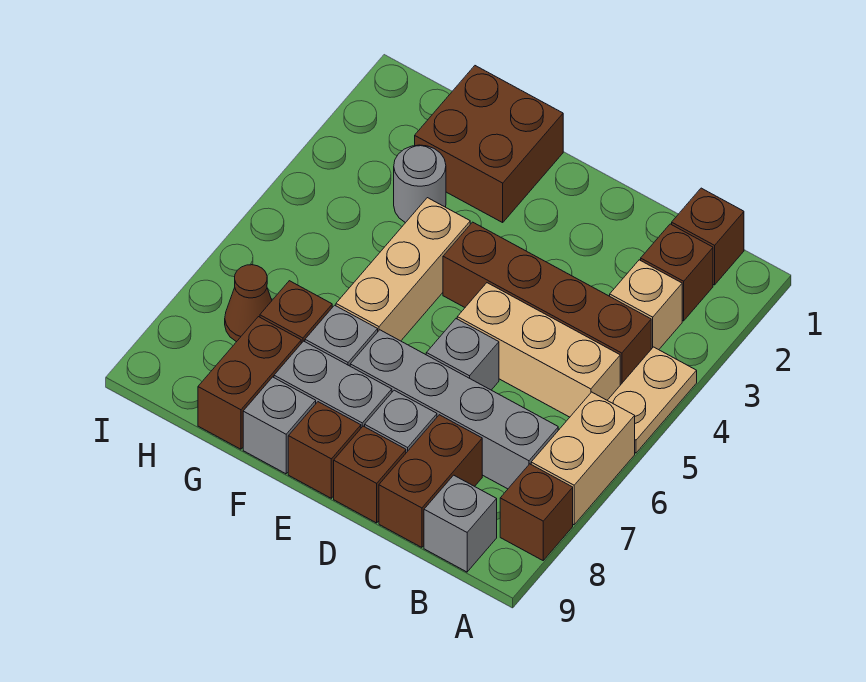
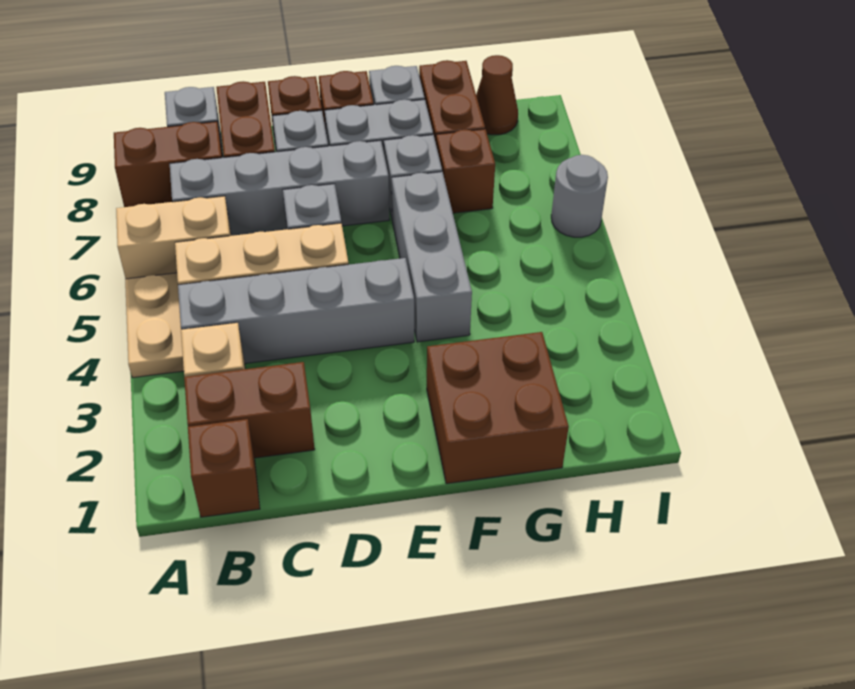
tan brick A6:A7 level 1 -> tan brick A6:B6 level 1
brown brick A8 level 1 -> brown brick A8:B8 level 1
brown brick B2 level 1 -> brown brick B2:C2 level 1
brown brick B4:E4 level 1 -> grey brick B4:E4 level 1
tan brick F4:F6 level 1 -> grey brick F4:F6 level 1
grey round brick G3 level 1 -> grey round brick I6 level 1
brown cone H7 level 1 -> brown cone H9 level 1

